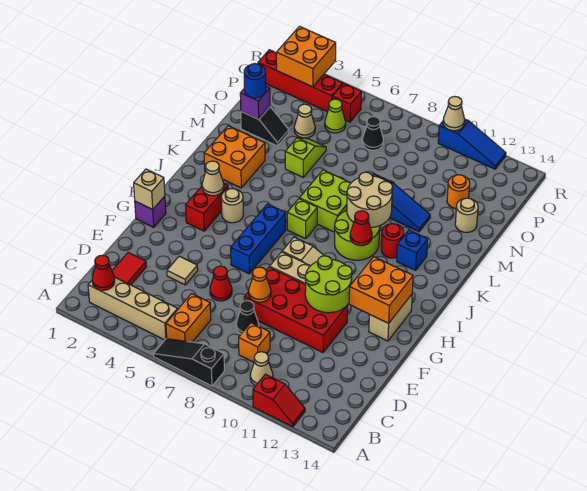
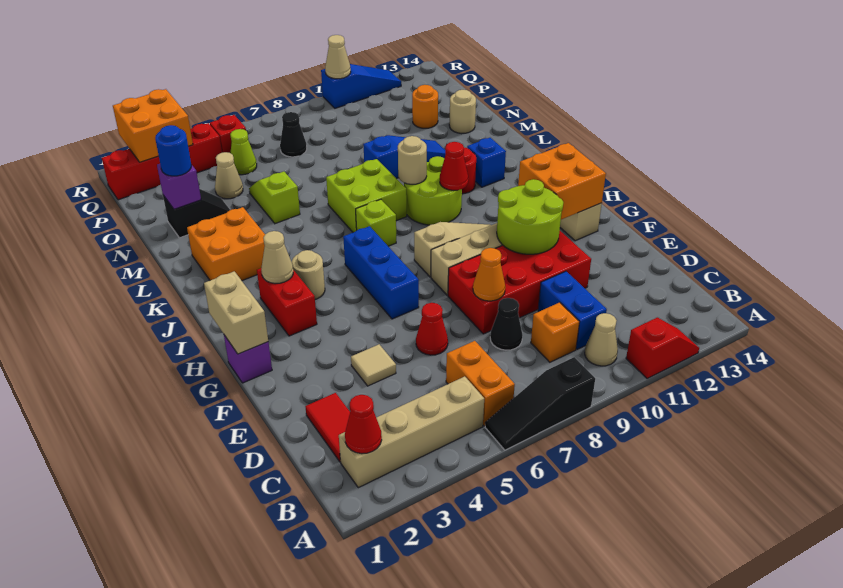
none -> blue brick C10:D10 level 1
tan brick G1 level 2 -> tan brick G1:H1 level 2
tan round brick K9:L10 level 2 -> tan round brick K9 level 2

